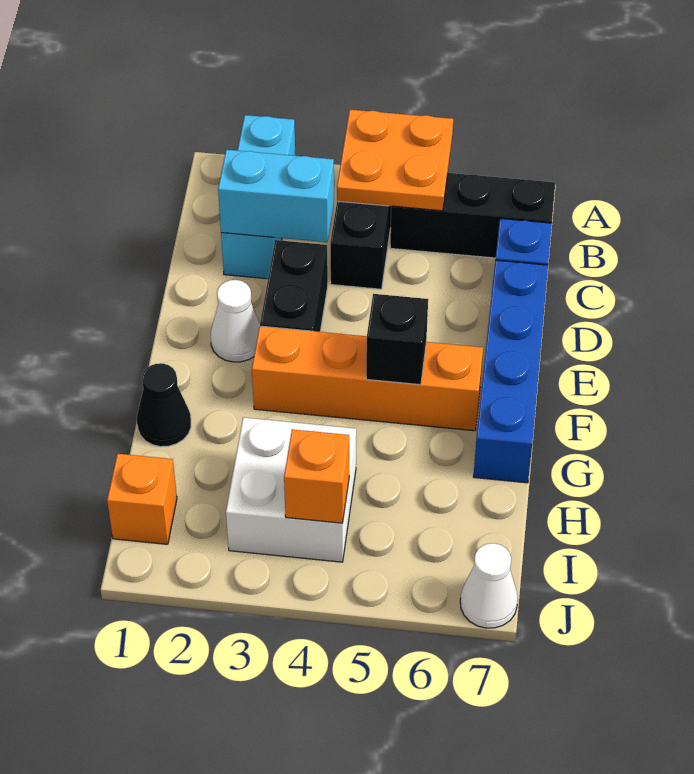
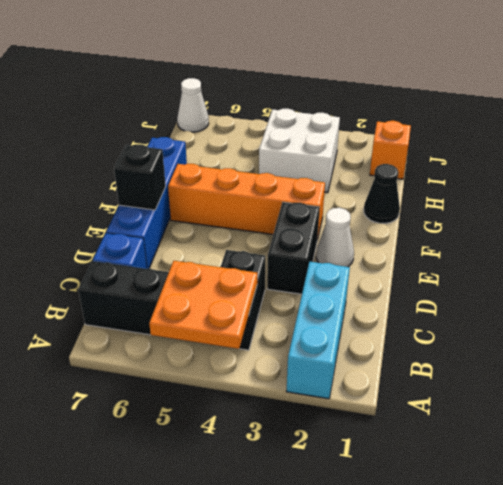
cyan brick C2:C3 level 2 -> none
black brick F5 level 2 -> black brick E7 level 2
orange brick I4 level 2 -> none

